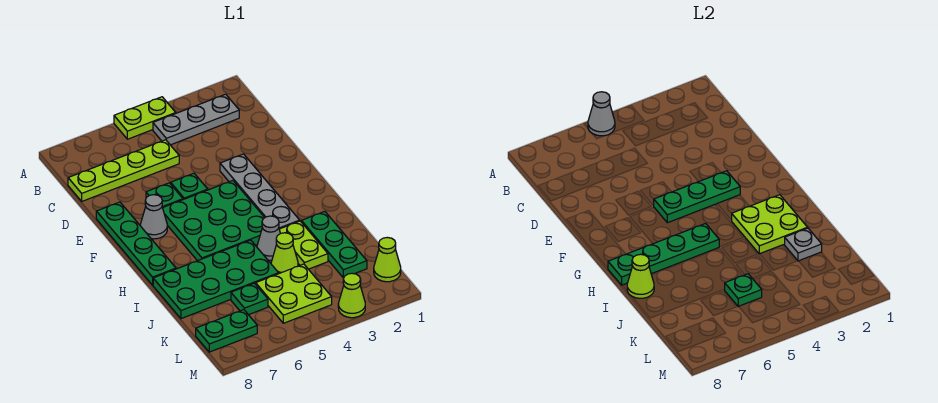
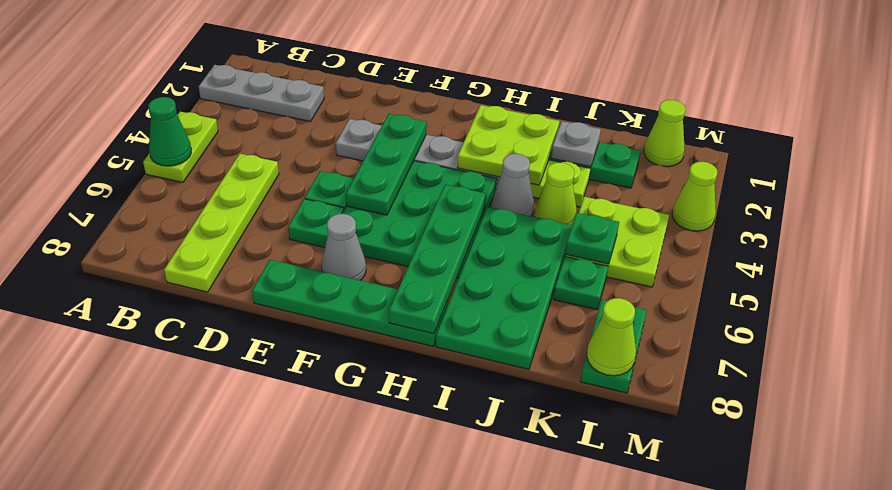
grey cone A5 level 2 -> green cone A5 level 2
grey plate B2:B4 level 1 -> grey plate A2:C2 level 1
lime cone I8 level 2 -> lime cone L8 level 2

